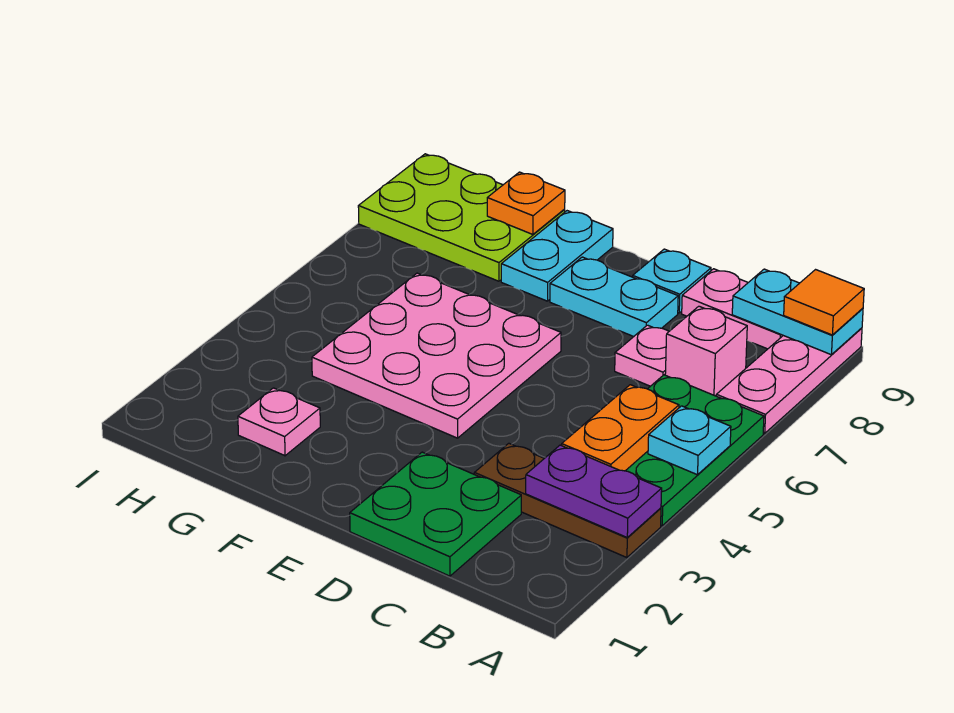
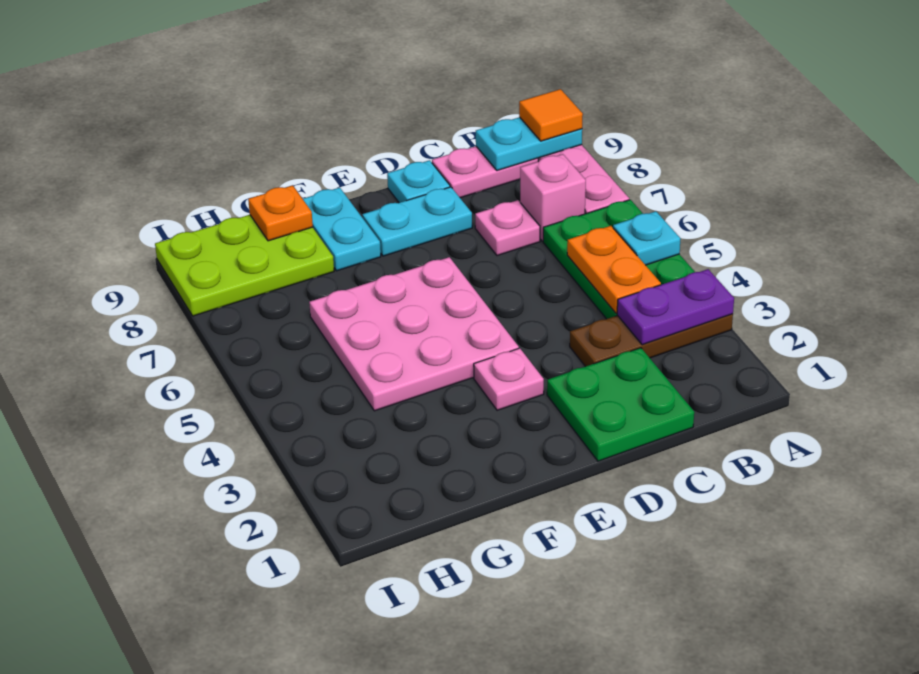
pink plate G2 level 1 -> pink plate E3 level 1

